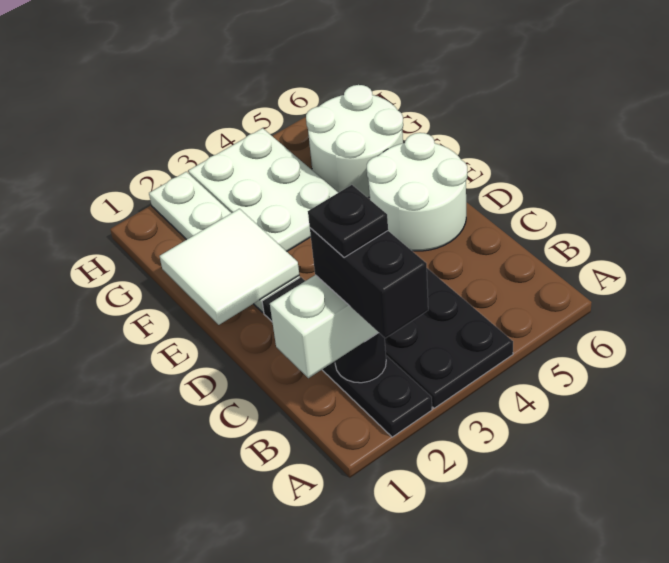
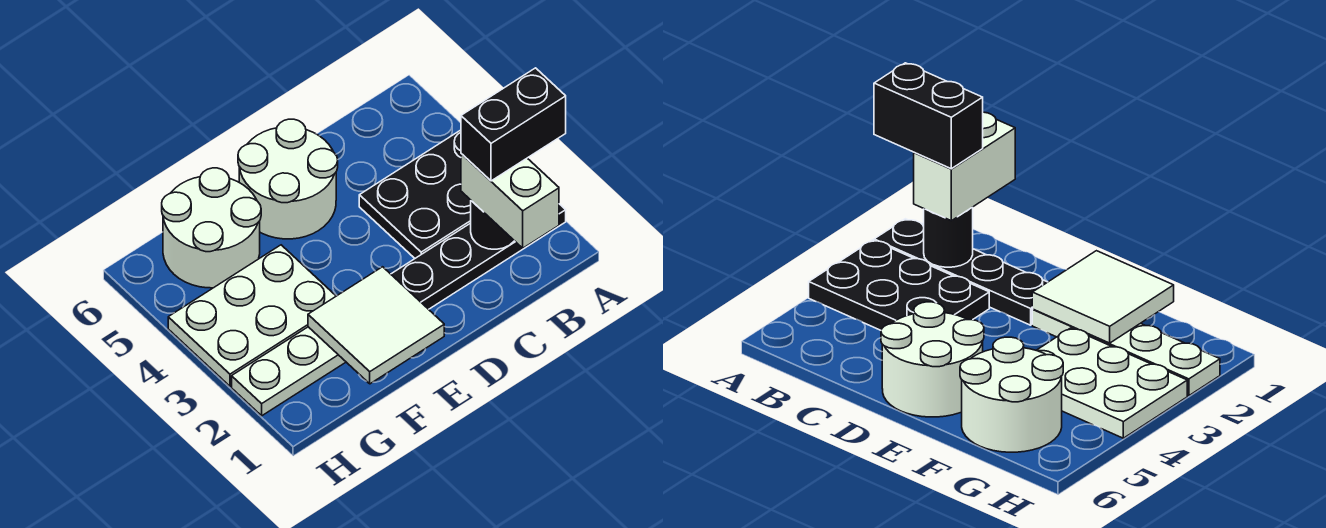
black plate B2 level 5 -> none

